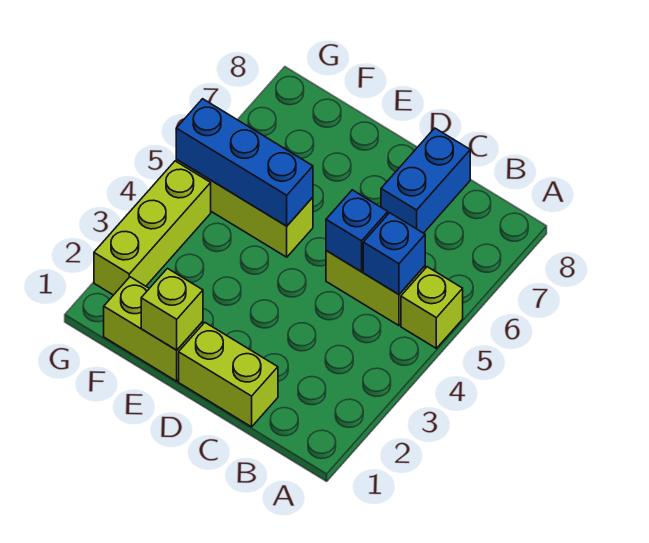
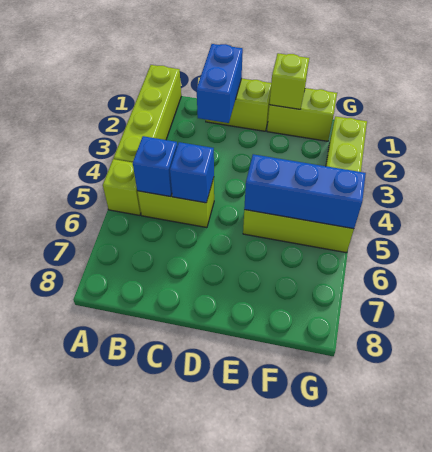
none -> lime brick A1:A4 level 1
blue brick C7:C8 level 1 -> blue brick C1:C2 level 2

